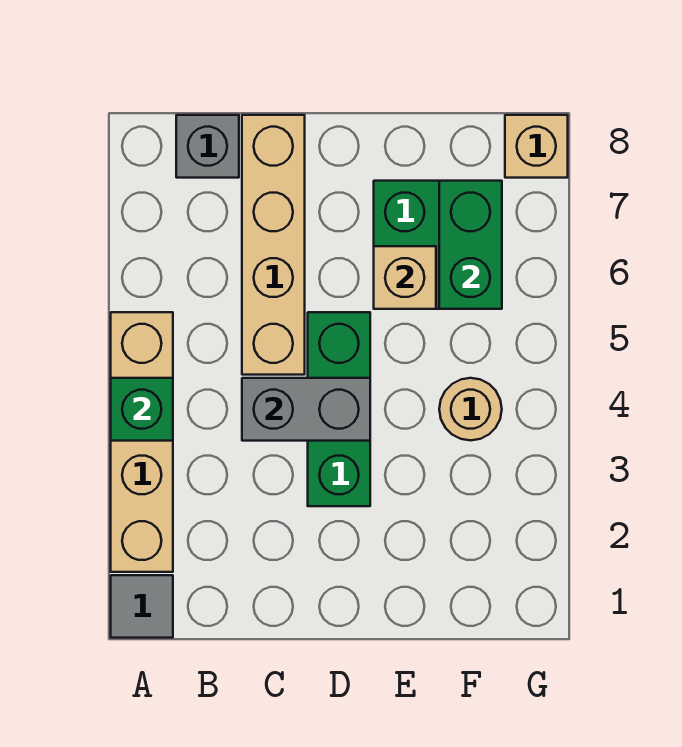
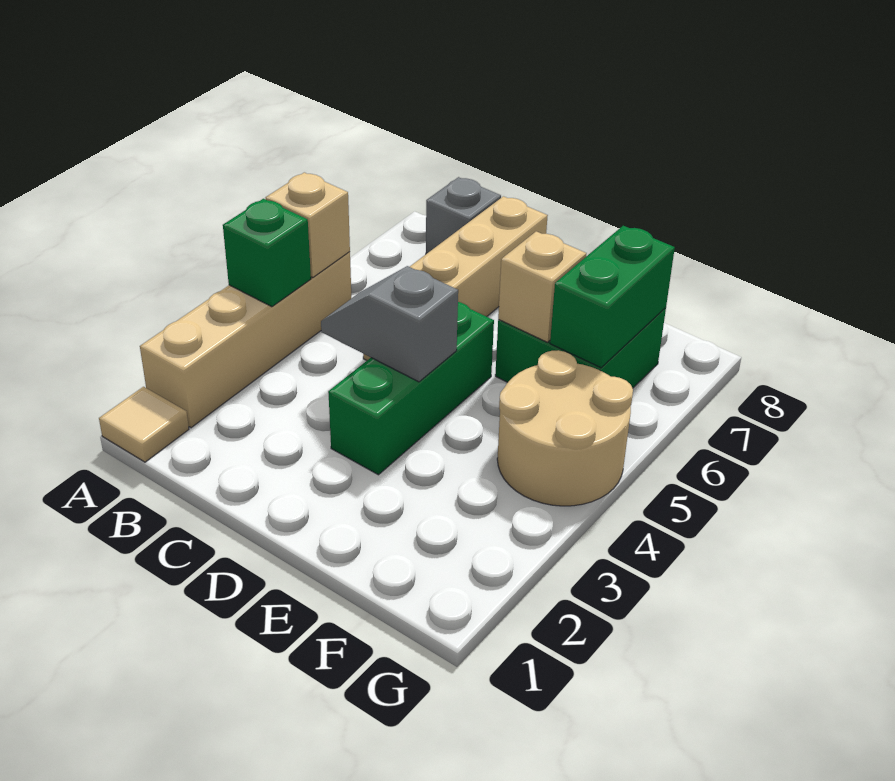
grey tile A1 level 1 -> tan tile A1 level 1
grey brick C4:D4 level 2 -> grey slope C4:D4 level 2 top D
tan round brick F4 level 1 -> tan round brick F4:G5 level 1
tan brick G8 level 1 -> tan brick A5 level 2

